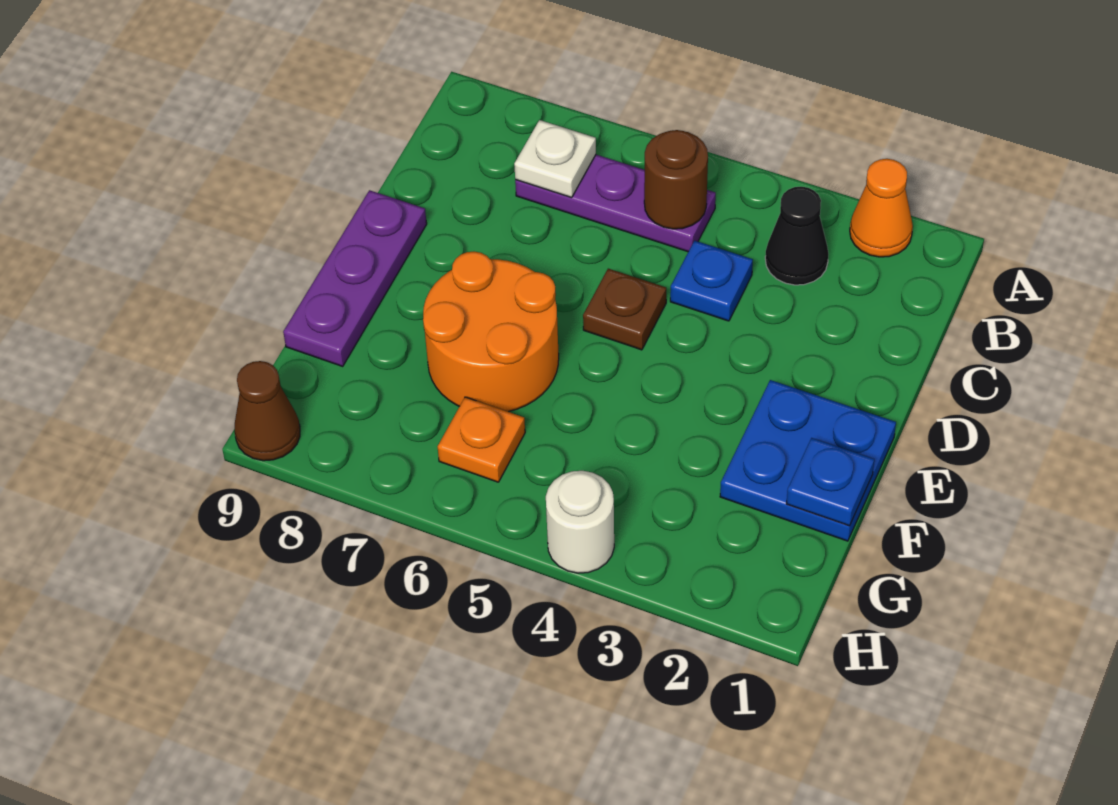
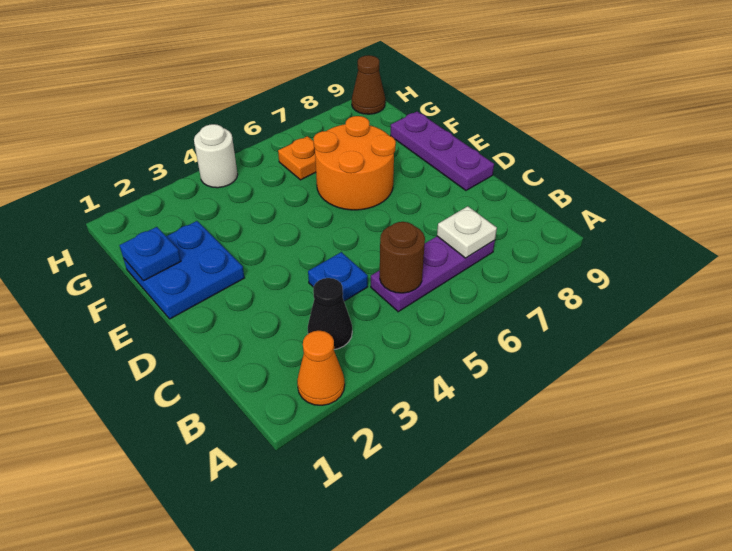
brown plate D5 level 1 -> none

